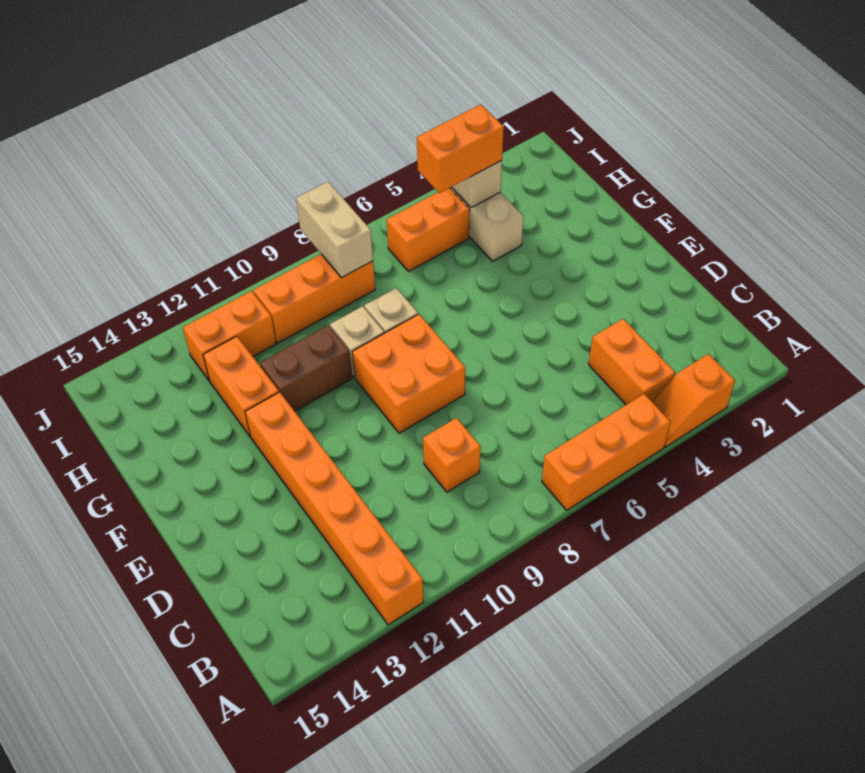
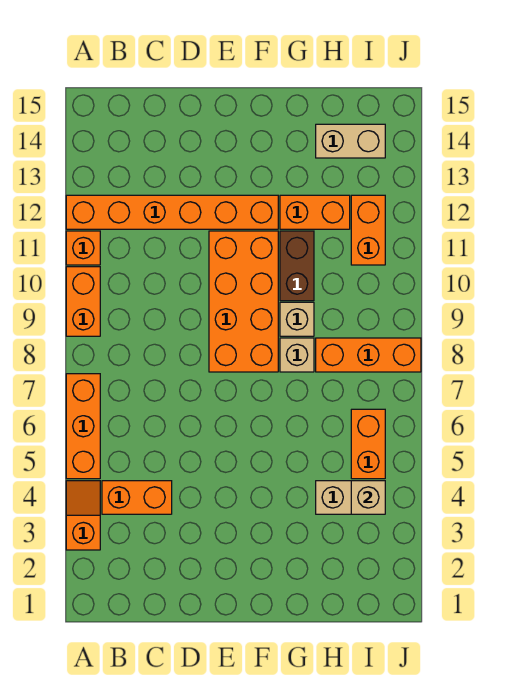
orange brick C9 level 1 -> orange brick A11 level 1
orange brick E8:F9 level 1 -> orange brick E8:F11 level 1
orange brick I4:I5 level 3 -> orange brick A9:A10 level 1
orange brick I8:I10 level 1 -> orange brick H8:J8 level 1
tan brick I8:J8 level 2 -> tan brick H14:I14 level 1

